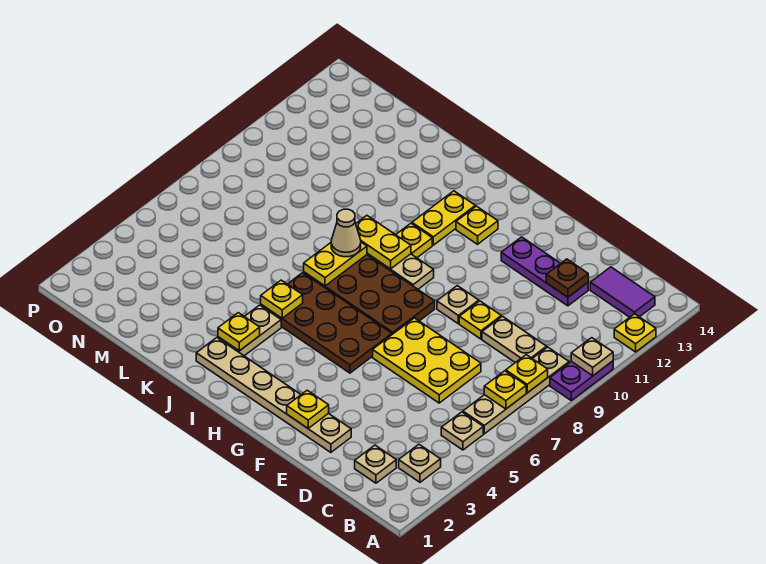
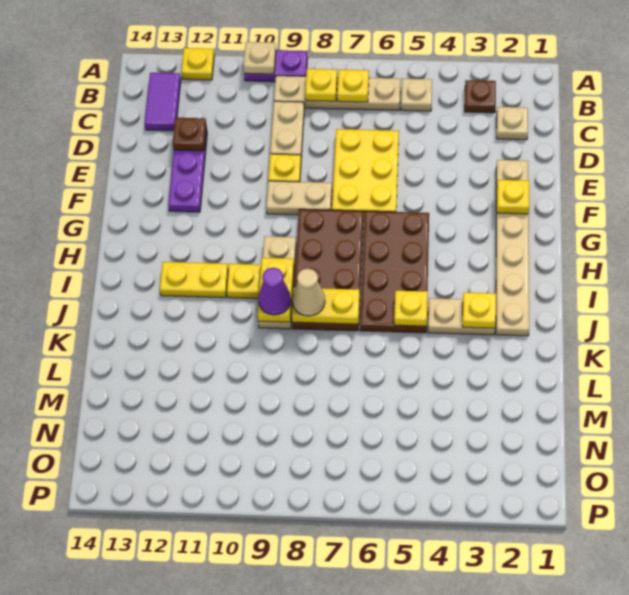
tan plate B3 level 1 -> brown plate B3 level 1
tan plate F9 level 1 -> tan plate F8:F9 level 1
yellow plate H12 level 1 -> none
none -> purple cone J9 level 3

